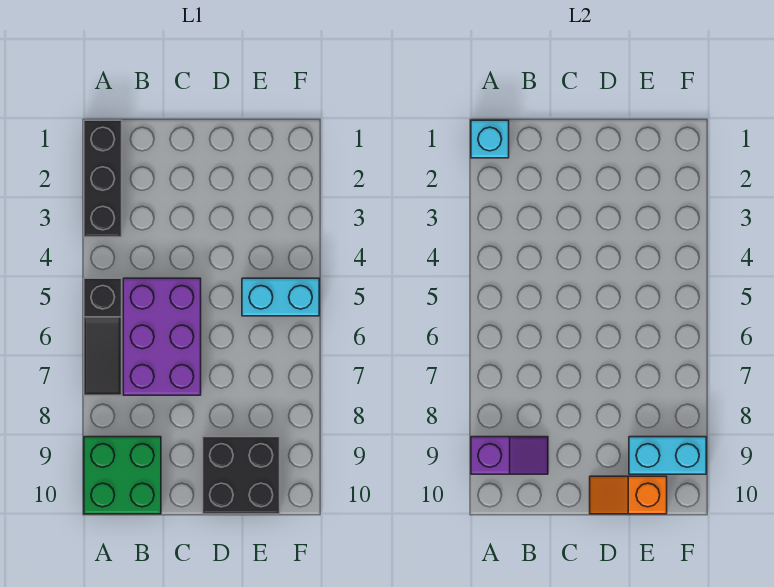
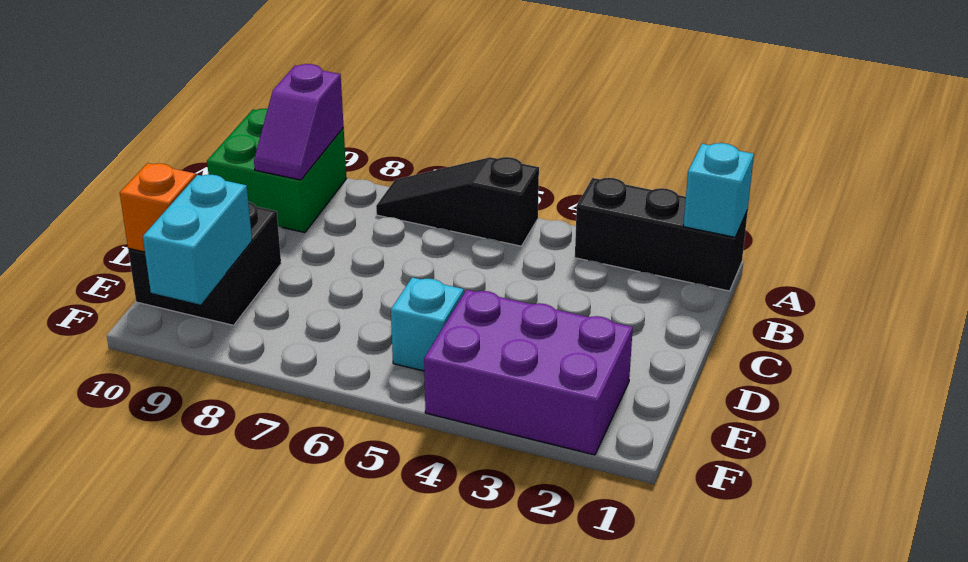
purple brick B5:C7 level 1 -> purple brick E2:F4 level 1
cyan brick E5:F5 level 1 -> cyan brick E5 level 1

